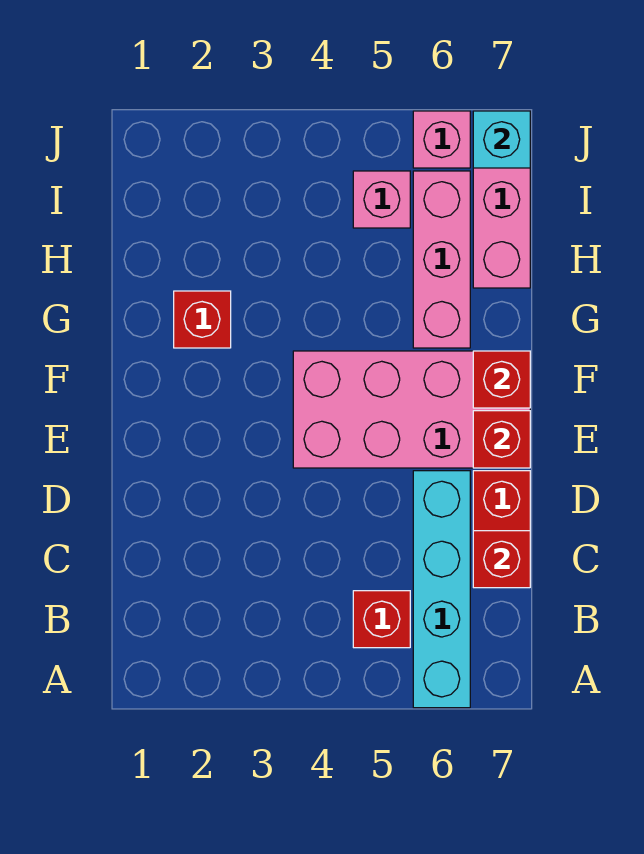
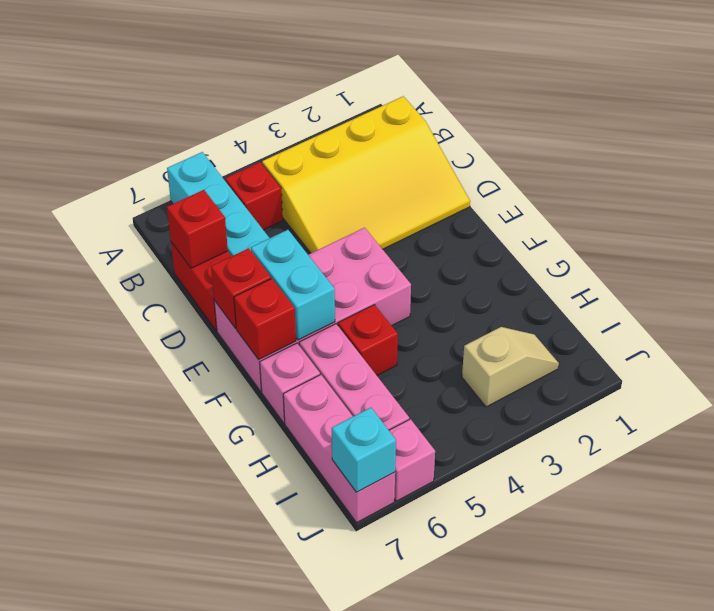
none -> yellow slope B1:D4 level 1 top B
none -> cyan brick E6:F6 level 2
red brick G2 level 1 -> red brick G5 level 1
none -> tan slope I2:I3 level 1 top 3
pink brick I5 level 1 -> pink brick G7 level 1

